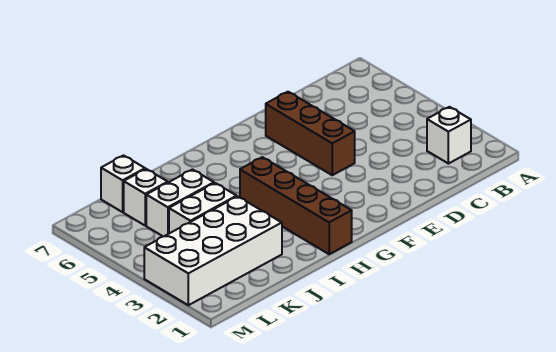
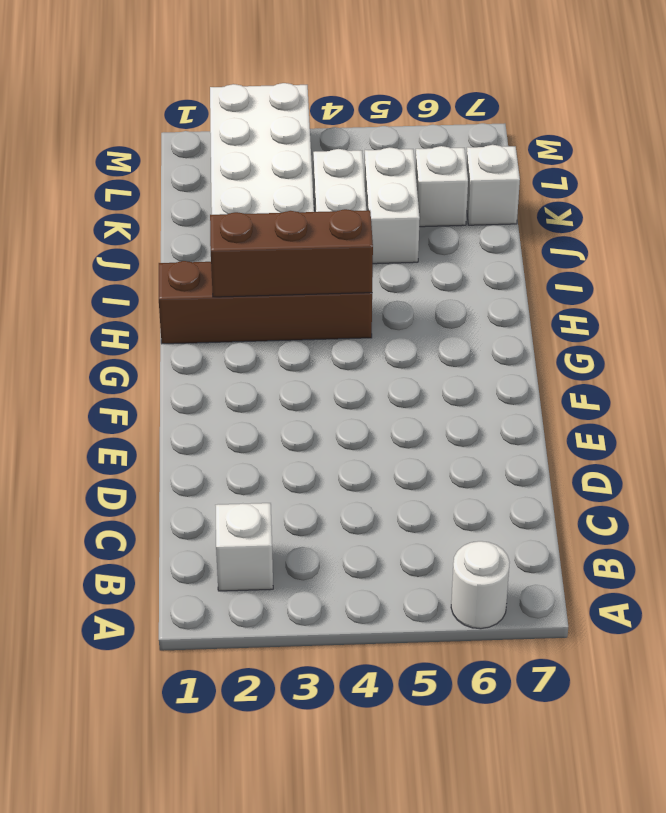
none -> white round brick A6 level 1
brown brick E4:E6 level 1 -> brown brick H2:H4 level 2

